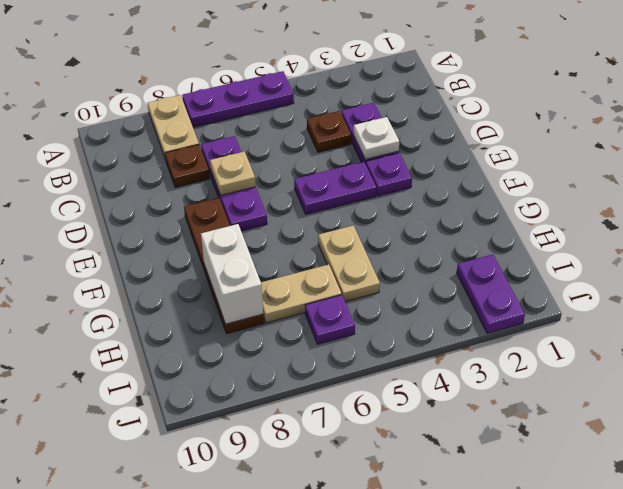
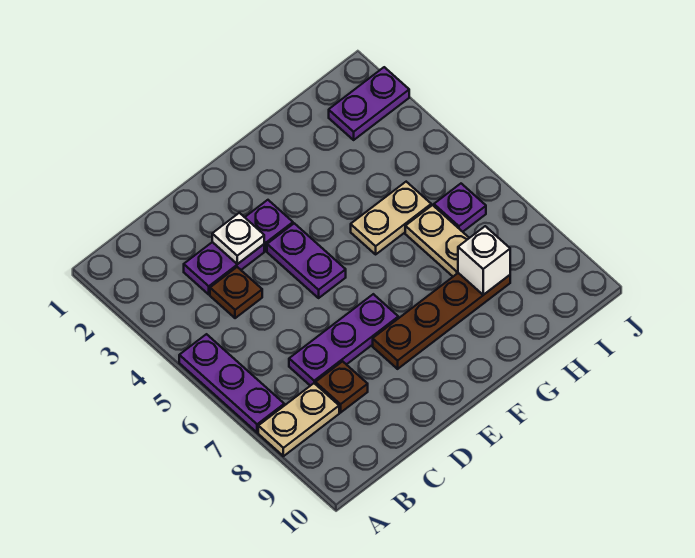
tan plate D7 level 2 -> none
white brick G8:H8 level 2 -> white brick H8 level 2

